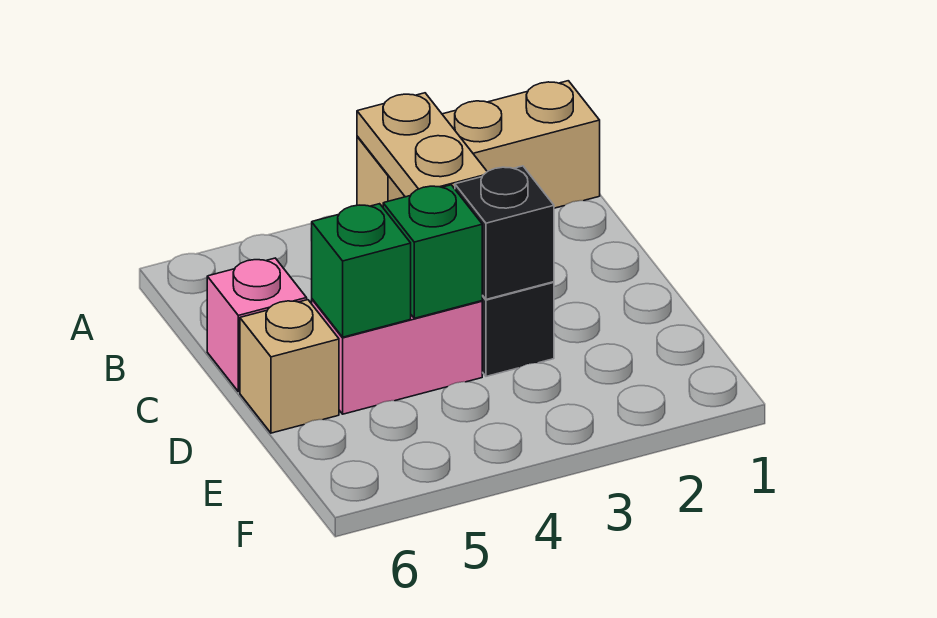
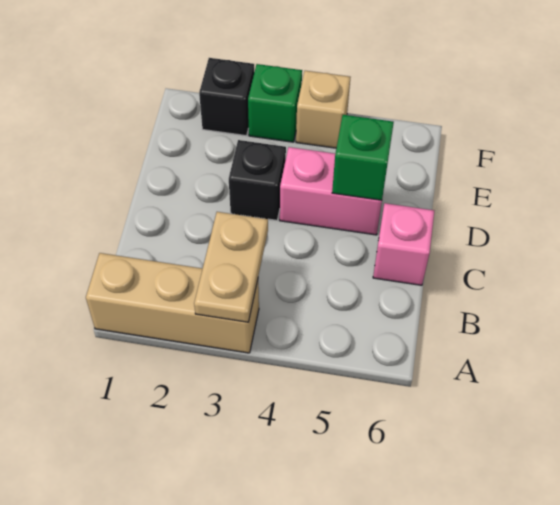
black brick D3 level 2 -> black brick F2 level 1
green brick D4 level 2 -> green brick F3 level 1
tan brick D6 level 1 -> tan brick F4 level 1

